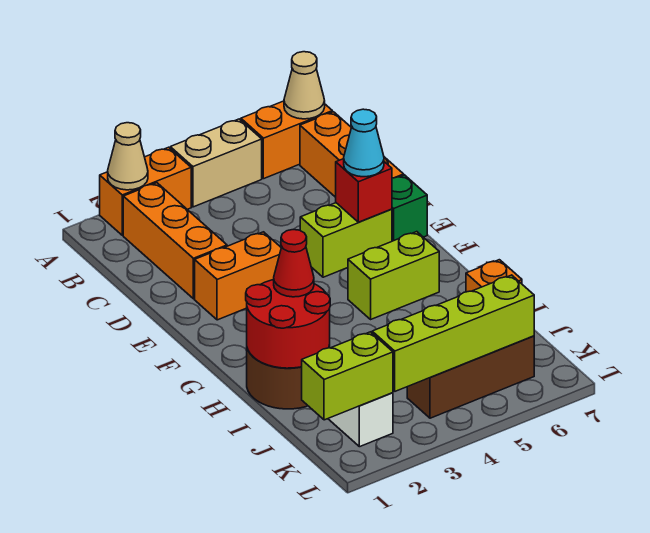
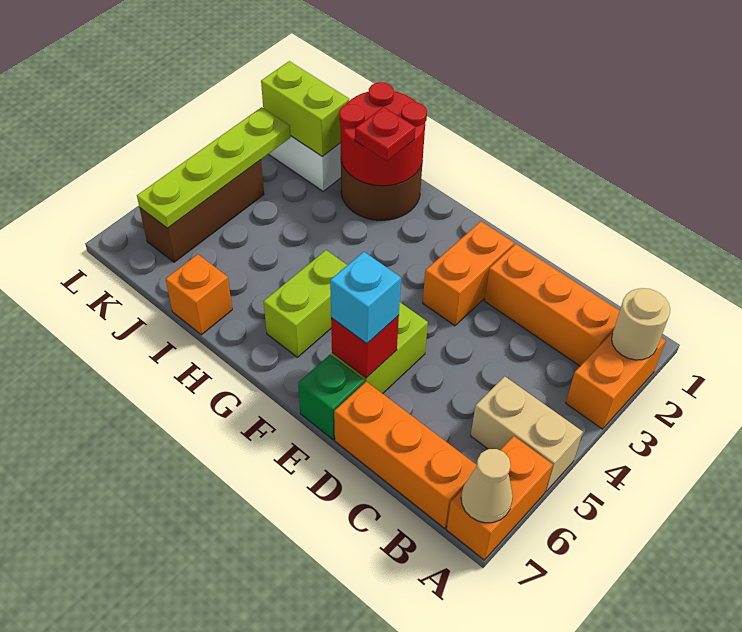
tan cone A2 level 2 -> tan round brick A2 level 2
tan brick A4:A5 level 1 -> tan brick A5:B5 level 1
cyan cone E6 level 3 -> cyan brick E6 level 3
red cone H2 level 3 -> red plate H2 level 3
lime brick K1:K2 level 2 -> lime brick J2:K2 level 2
lime brick K3:K6 level 2 -> lime plate K3:K6 level 2

